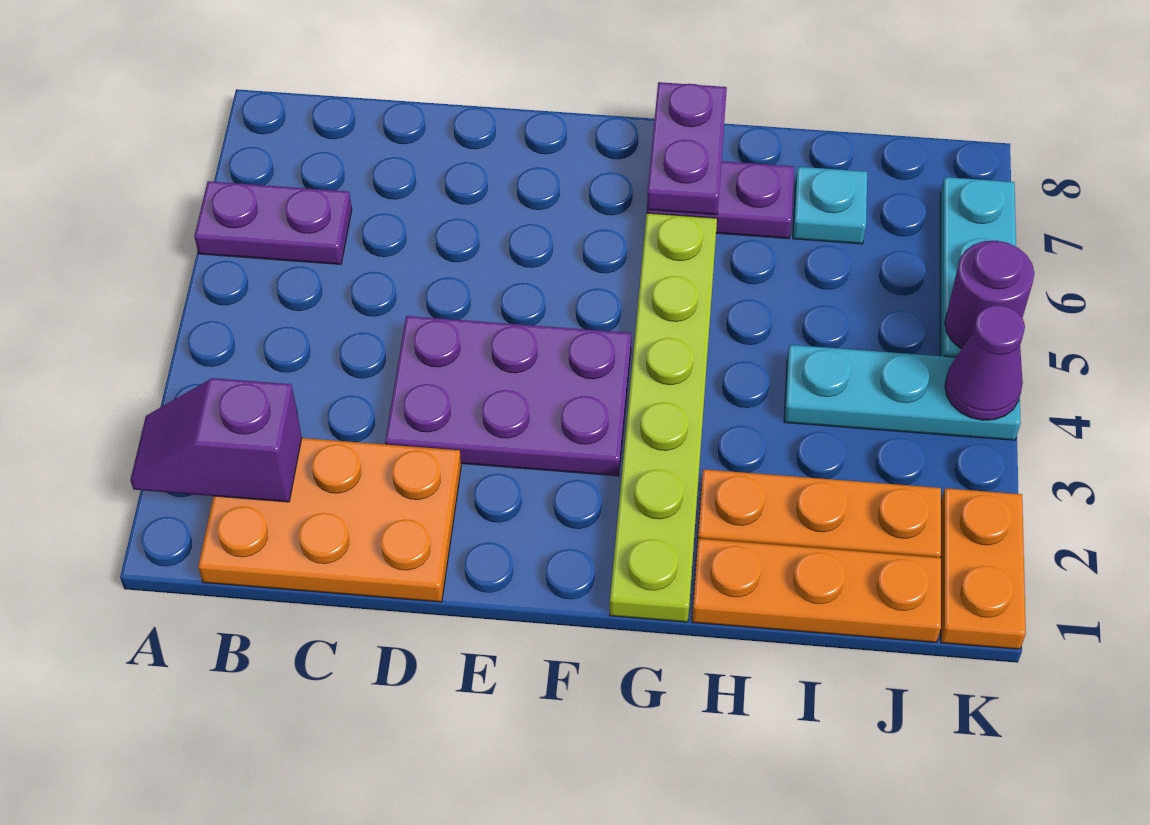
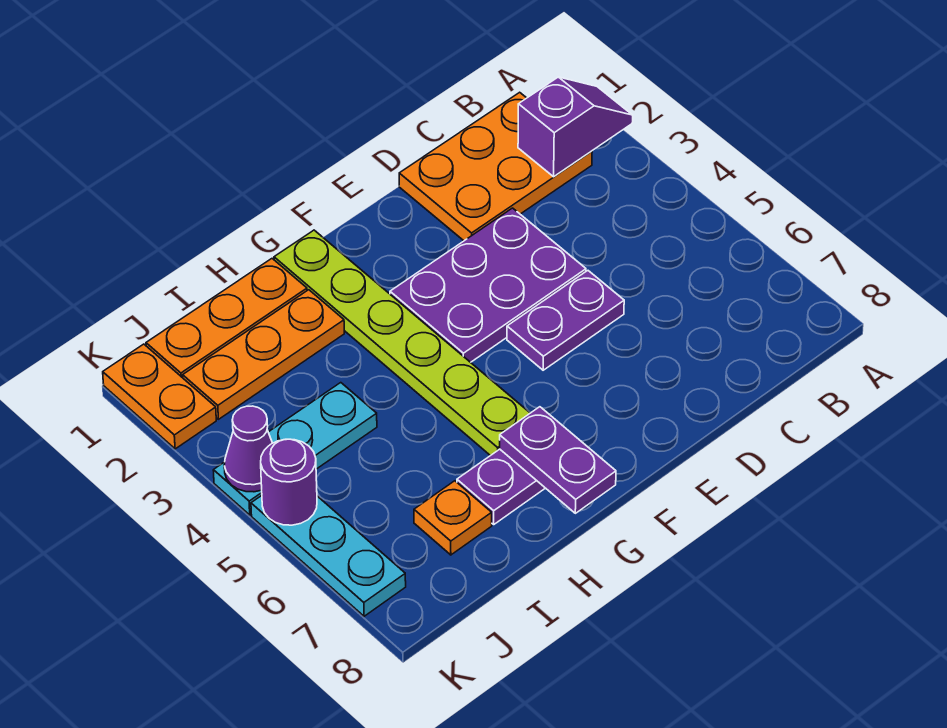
purple plate A6:B6 level 1 -> purple plate D5:E5 level 1
cyan plate I7 level 1 -> orange plate I7 level 1

